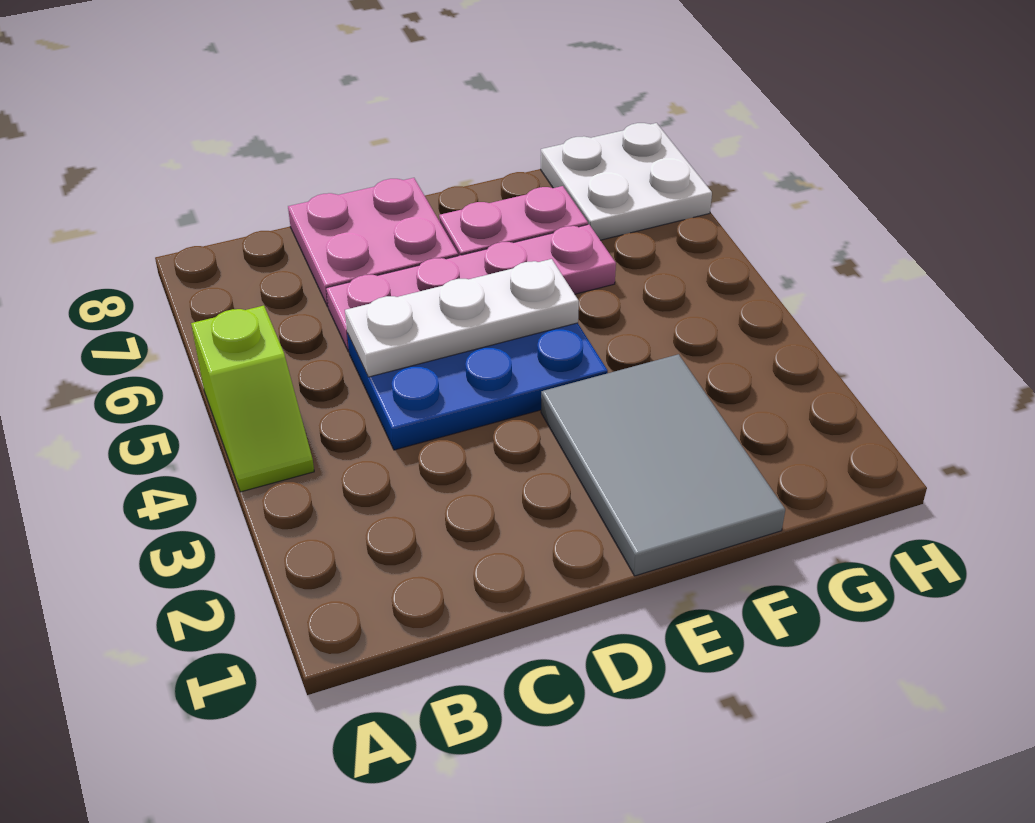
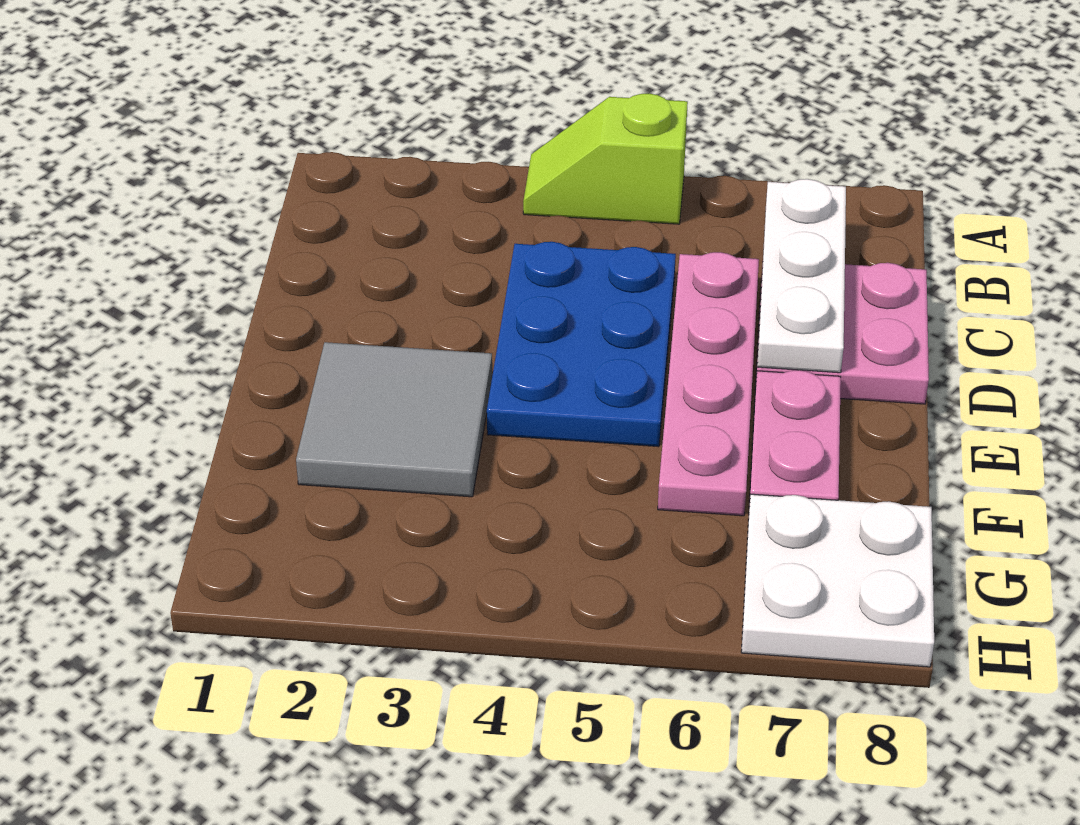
white plate C5:E5 level 2 -> white plate B7:D7 level 2
grey tile E1:F3 level 1 -> grey tile E2:F3 level 1

